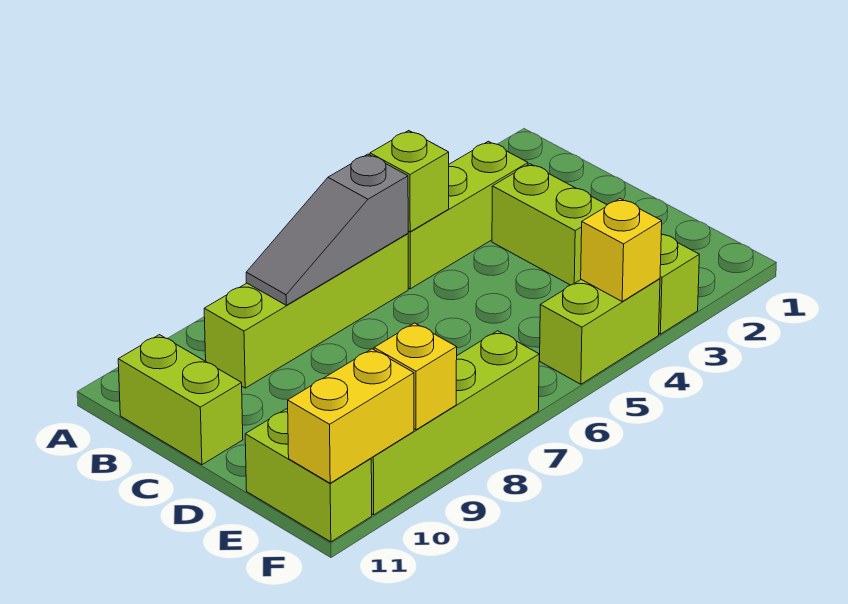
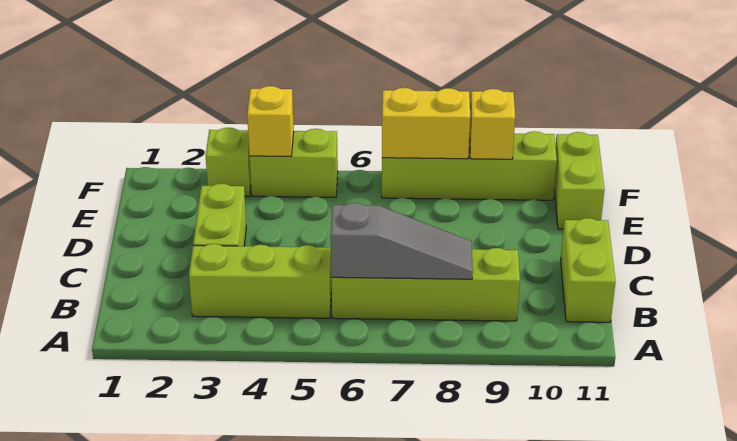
lime brick B5 level 2 -> none
yellow brick F10:F11 level 2 -> yellow brick F7:F8 level 2

